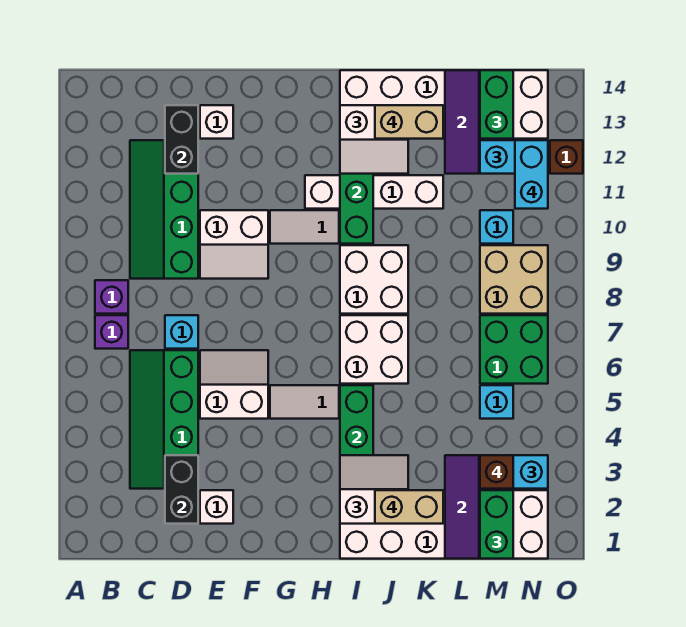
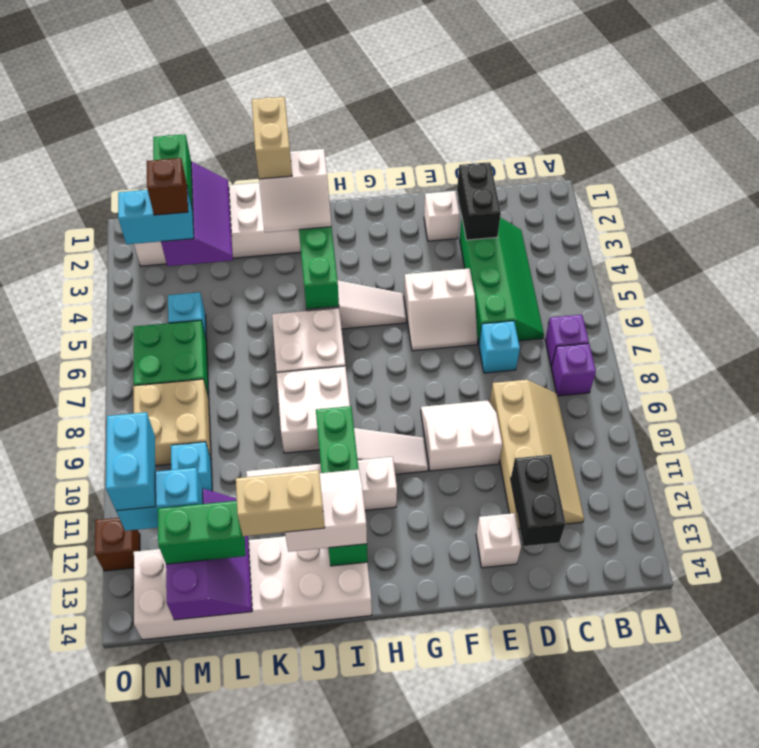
green slope C9:D12 level 1 top D -> tan slope C9:D12 level 1 top D
tan brick J2:K2 level 4 -> tan brick J1:J2 level 4
green brick M13:M14 level 3 -> green brick L13:M13 level 3

